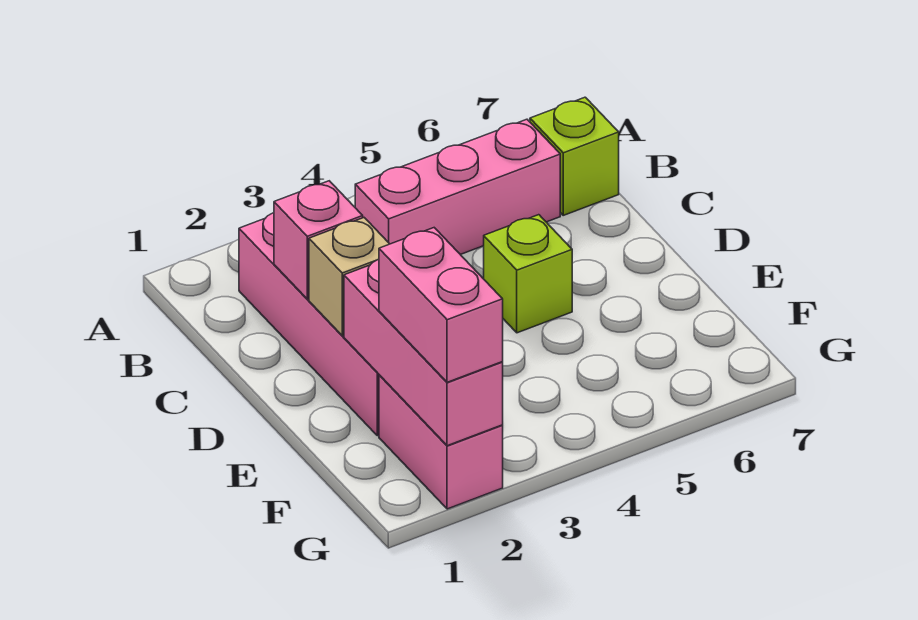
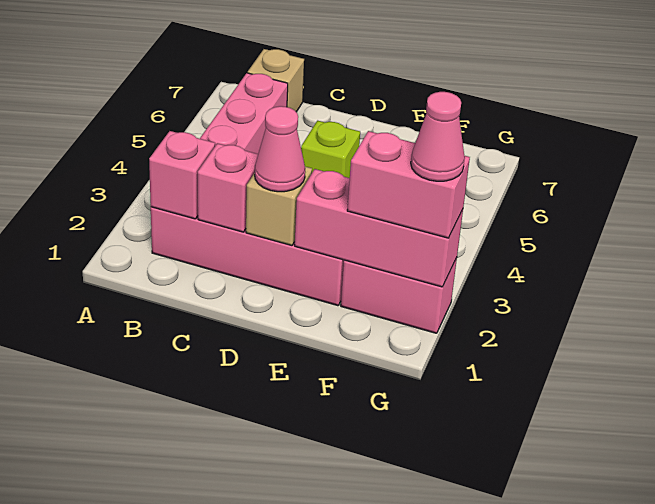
none -> pink brick B2 level 2
lime brick B7 level 1 -> tan brick B7 level 1
none -> pink cone D2 level 3
none -> pink cone G2 level 4

